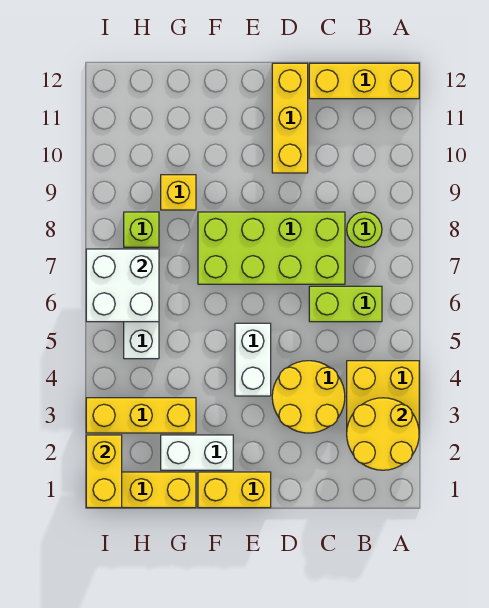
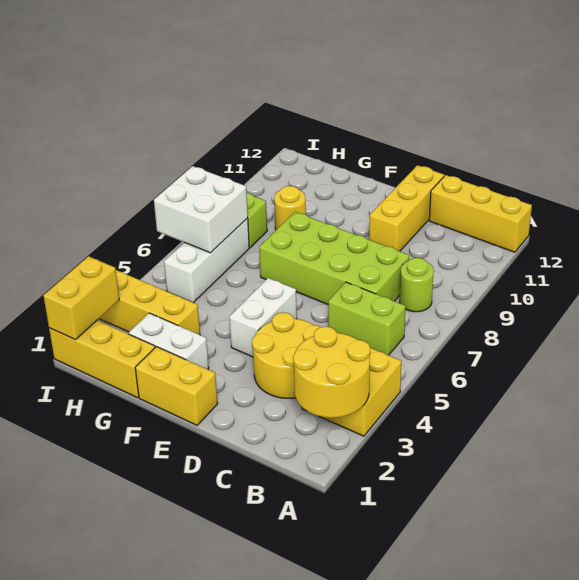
yellow brick G9 level 1 -> yellow round brick G9 level 1

